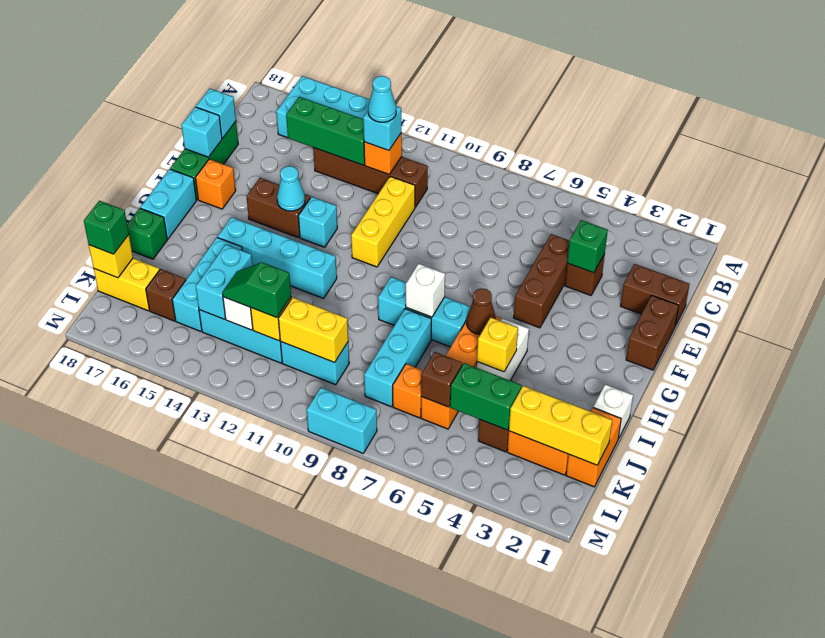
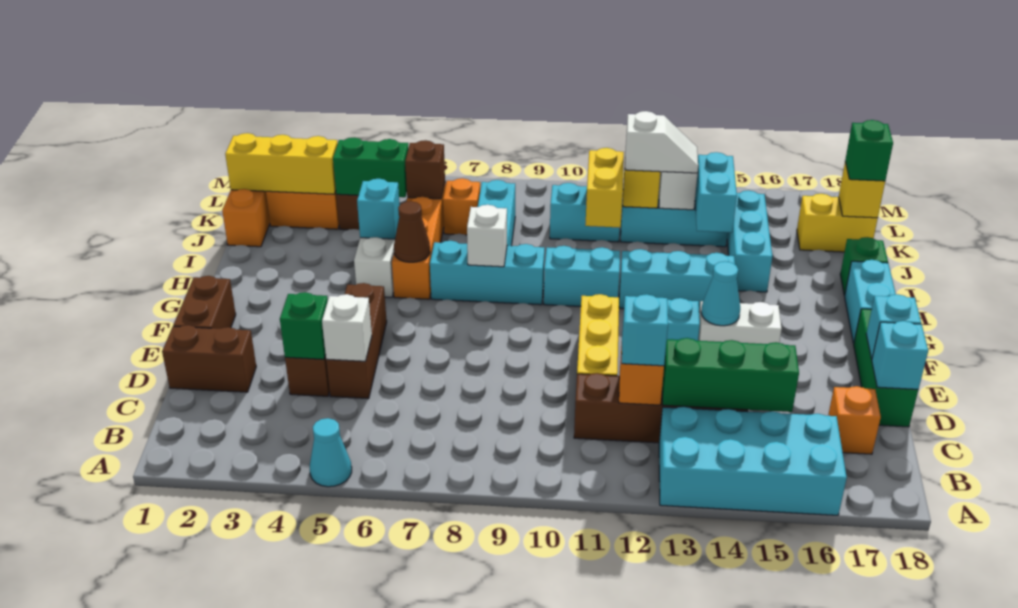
cyan cone C12 level 4 -> cyan cone A5 level 1
brown brick F14:F15 level 1 -> white brick F14:F15 level 1
orange brick F17 level 1 -> orange brick C17 level 1
cyan brick H12:H15 level 1 -> cyan brick H12:H14 level 1
white brick I1 level 1 -> white brick D5 level 2
yellow brick I5 level 2 -> cyan brick I5 level 2
yellow brick K10:K11 level 2 -> yellow brick J11:K11 level 2
green slope K12:K13 level 3 top 12 -> white slope K12:K13 level 3 top 12
brown brick K16 level 1 -> none
cyan brick M8:M9 level 1 -> cyan brick H10:H11 level 1

